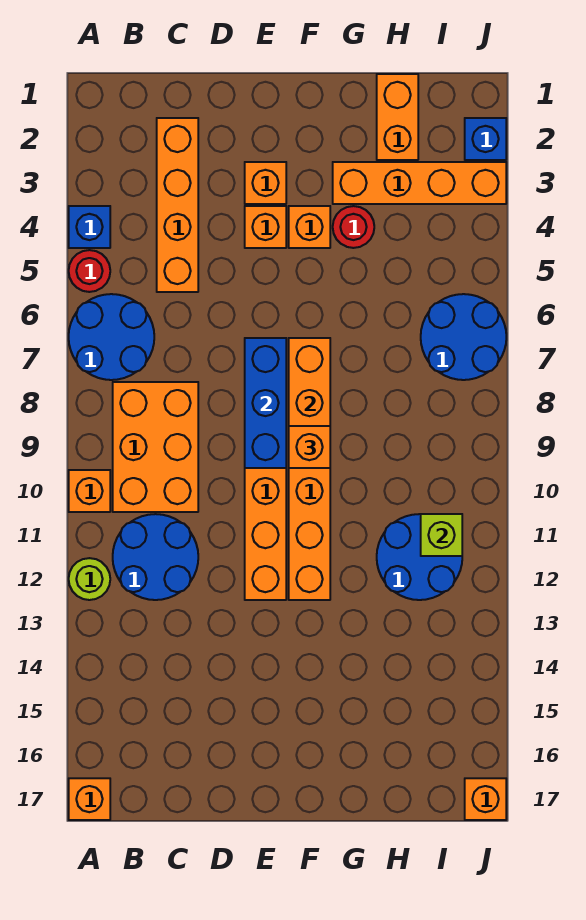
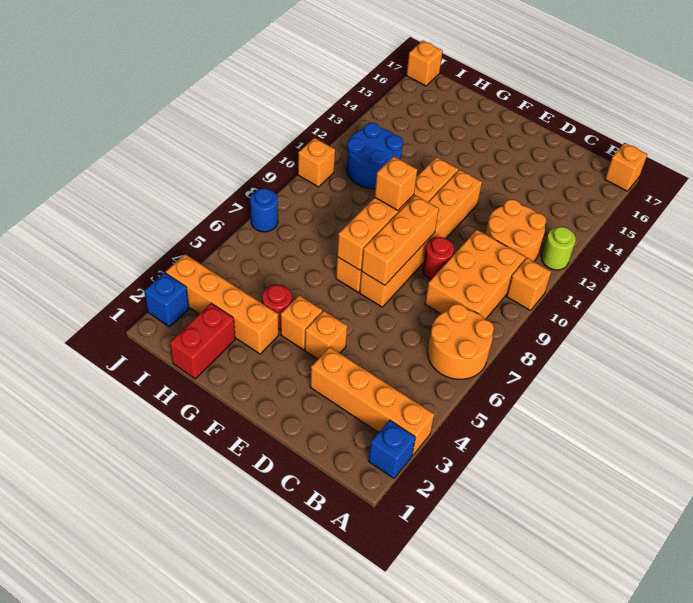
blue brick A4 level 1 -> blue brick A2 level 1
red round brick A5 level 1 -> red round brick D9 level 1
blue round brick A6:B7 level 1 -> orange round brick A6:B7 level 1
blue round brick B11:C12 level 1 -> orange round brick B11:C12 level 1
orange brick C2:C5 level 1 -> orange brick A3:D3 level 1
orange brick E3 level 1 -> orange brick J10 level 1
blue brick E7:E9 level 2 -> orange brick E7:E9 level 2
orange brick H1:H2 level 1 -> red brick H1:H2 level 1
blue round brick I6:J7 level 1 -> blue round brick J7 level 1
lime brick I11 level 2 -> none

